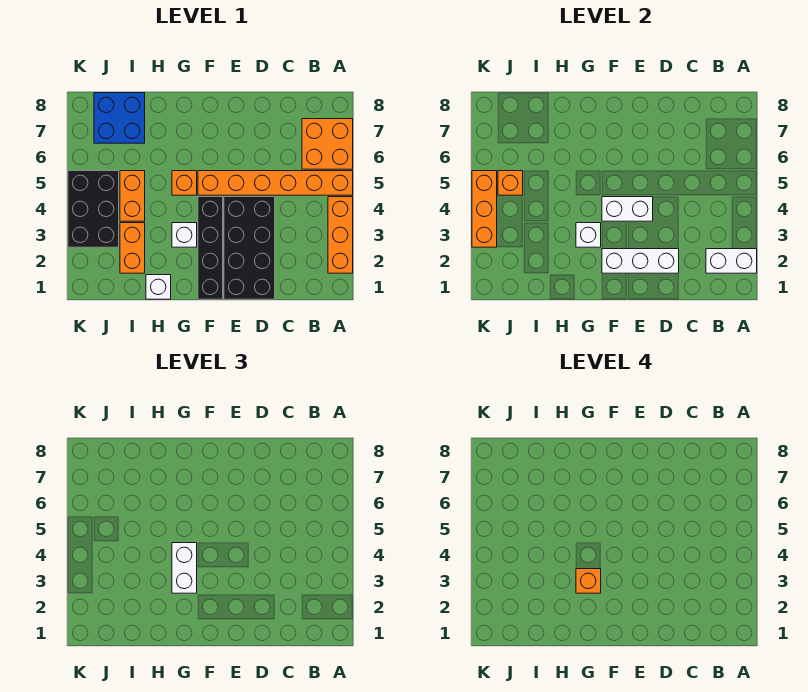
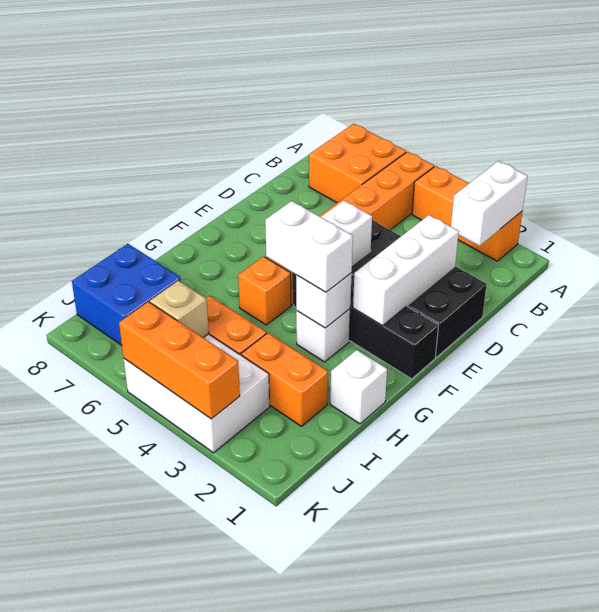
orange brick G3 level 4 -> none
black brick J3:K5 level 1 -> white brick J3:K5 level 1
orange brick J5 level 2 -> tan brick J5 level 2

